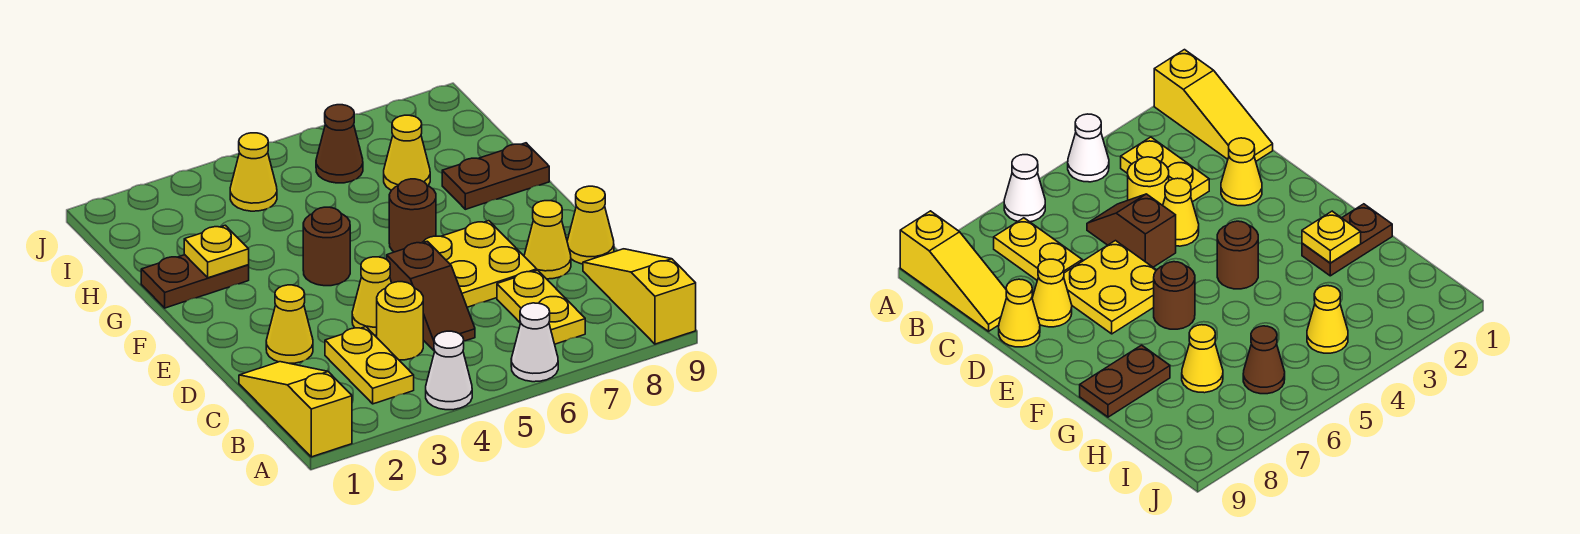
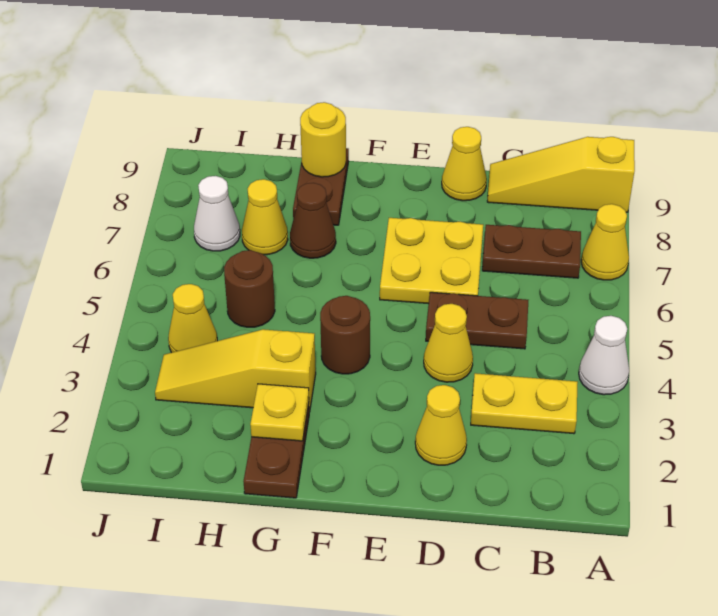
yellow slope A1:C1 level 1 top A -> yellow slope G3:I3 level 1 top G
white cone A6 level 1 -> white cone I7 level 1
yellow plate B7:C7 level 1 -> brown plate B7:C7 level 1
yellow round brick C4 level 1 -> yellow round brick G9 level 2
brown slope C5:D5 level 1 top D -> brown plate C5:D5 level 1
yellow cone D8 level 1 -> yellow cone A7 level 1
brown round brick F6 level 1 -> brown round brick H5 level 1
brown cone I6 level 1 -> brown cone G7 level 1

